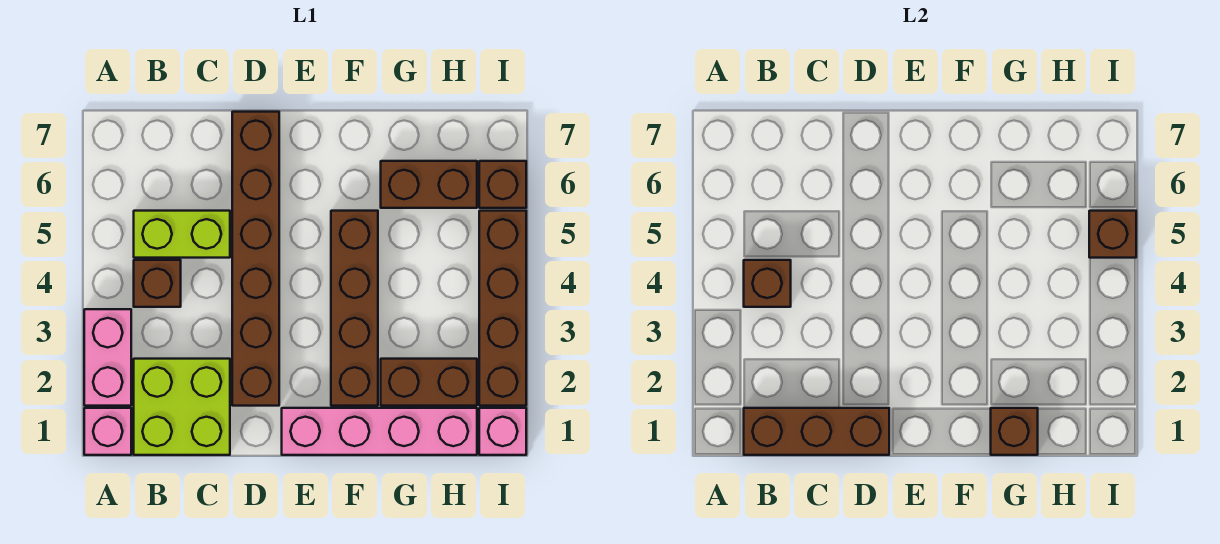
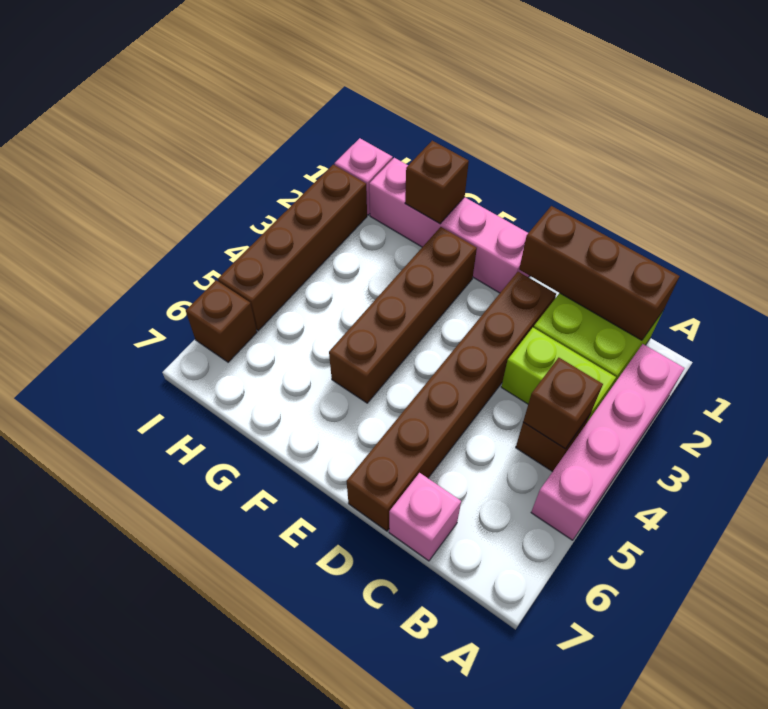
pink brick A1 level 1 -> pink brick C7 level 1
pink brick A2:A3 level 1 -> pink brick A2:A5 level 1
lime brick B5:C5 level 1 -> lime brick B3:C3 level 1
brown brick G2:H2 level 1 -> none
brown brick G6:H6 level 1 -> none
brown brick I5 level 2 -> none

